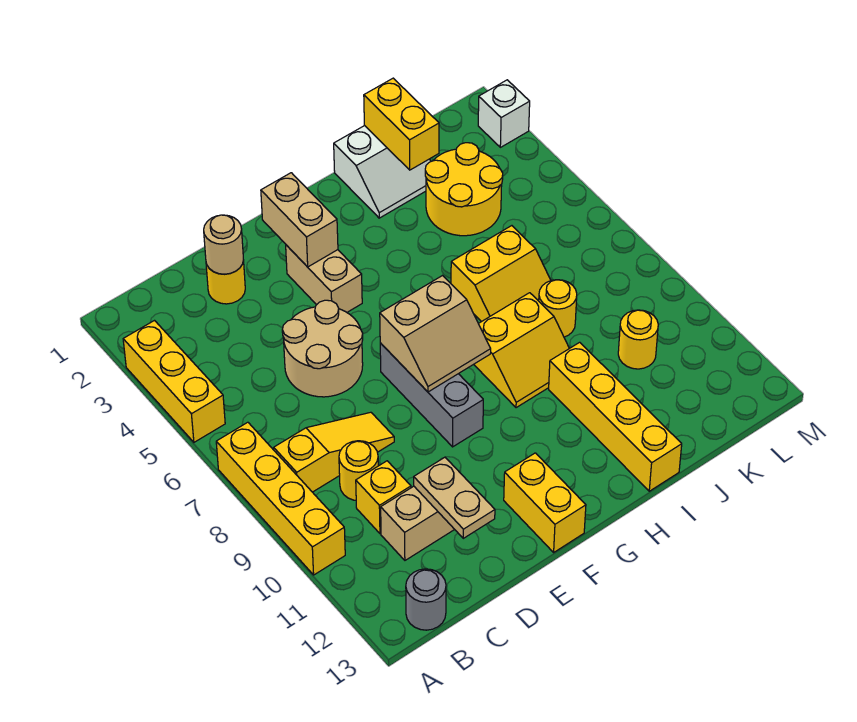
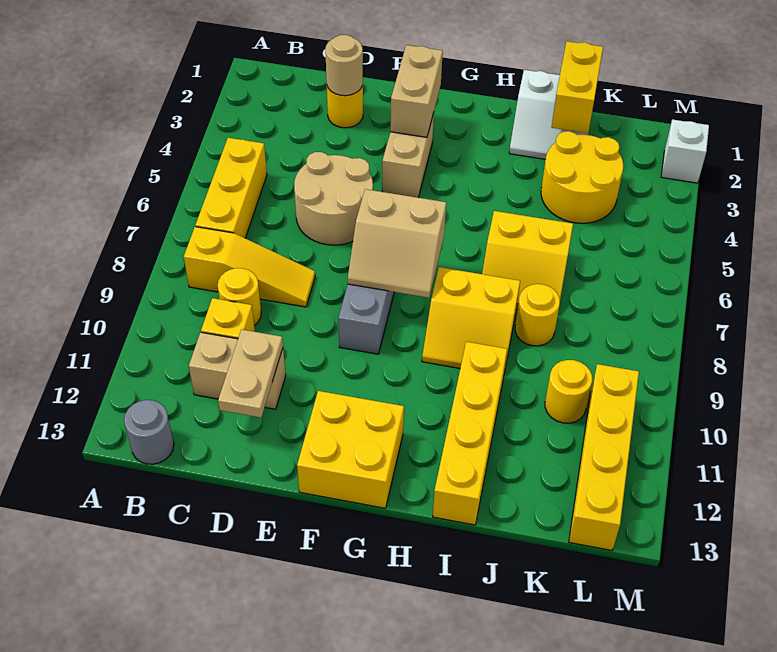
yellow brick A3:A5 level 1 -> yellow brick B5:B7 level 1
yellow brick A7:A10 level 1 -> yellow brick L10:L13 level 1
yellow brick F12:F13 level 1 -> yellow brick F12:G13 level 1

